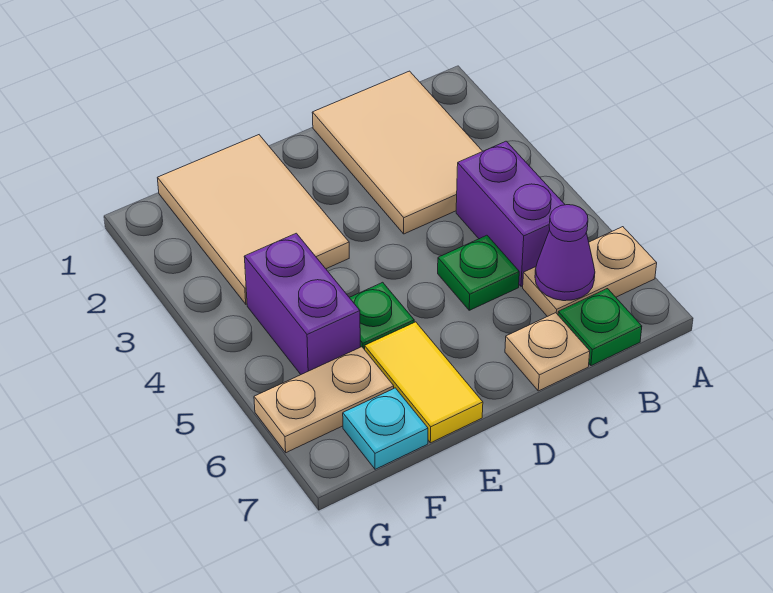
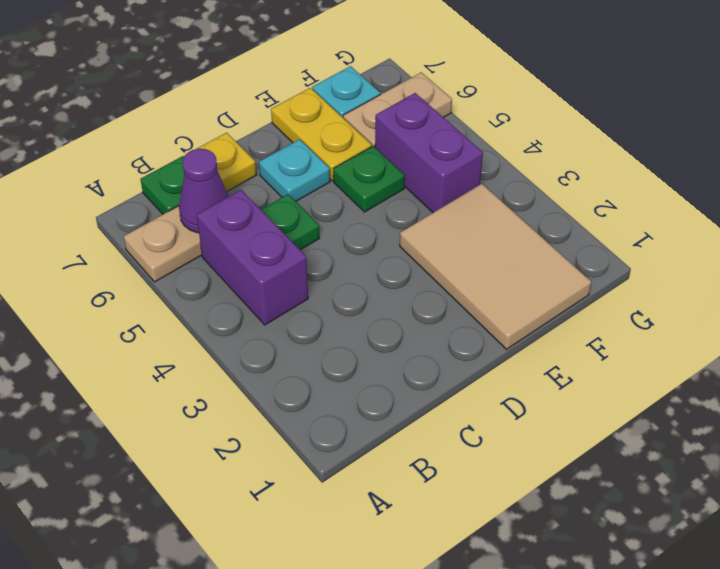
tan tile B1:C3 level 1 -> none
tan plate C7 level 1 -> yellow plate C7 level 1
none -> cyan plate D6 level 1
yellow tile E6:E7 level 1 -> yellow plate E6:E7 level 1

